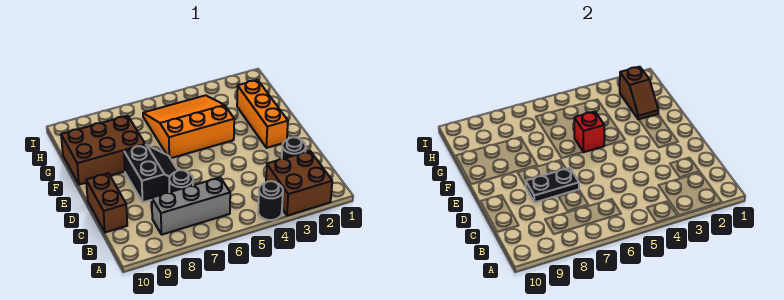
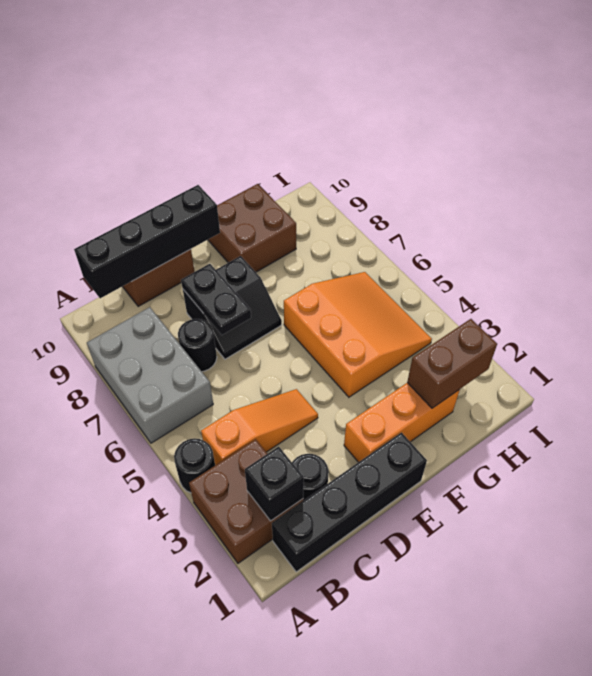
none -> black brick B1:E1 level 1
none -> black brick B2 level 2
none -> orange slope B4:D4 level 1 top B
grey brick B6:B8 level 1 -> grey brick A6:B8 level 1
none -> black brick B10:E10 level 2
red brick F5 level 2 -> none
brown brick F8:G10 level 1 -> brown brick F9:G10 level 1
brown slope G2:H2 level 2 top H -> brown brick G2:H2 level 2

